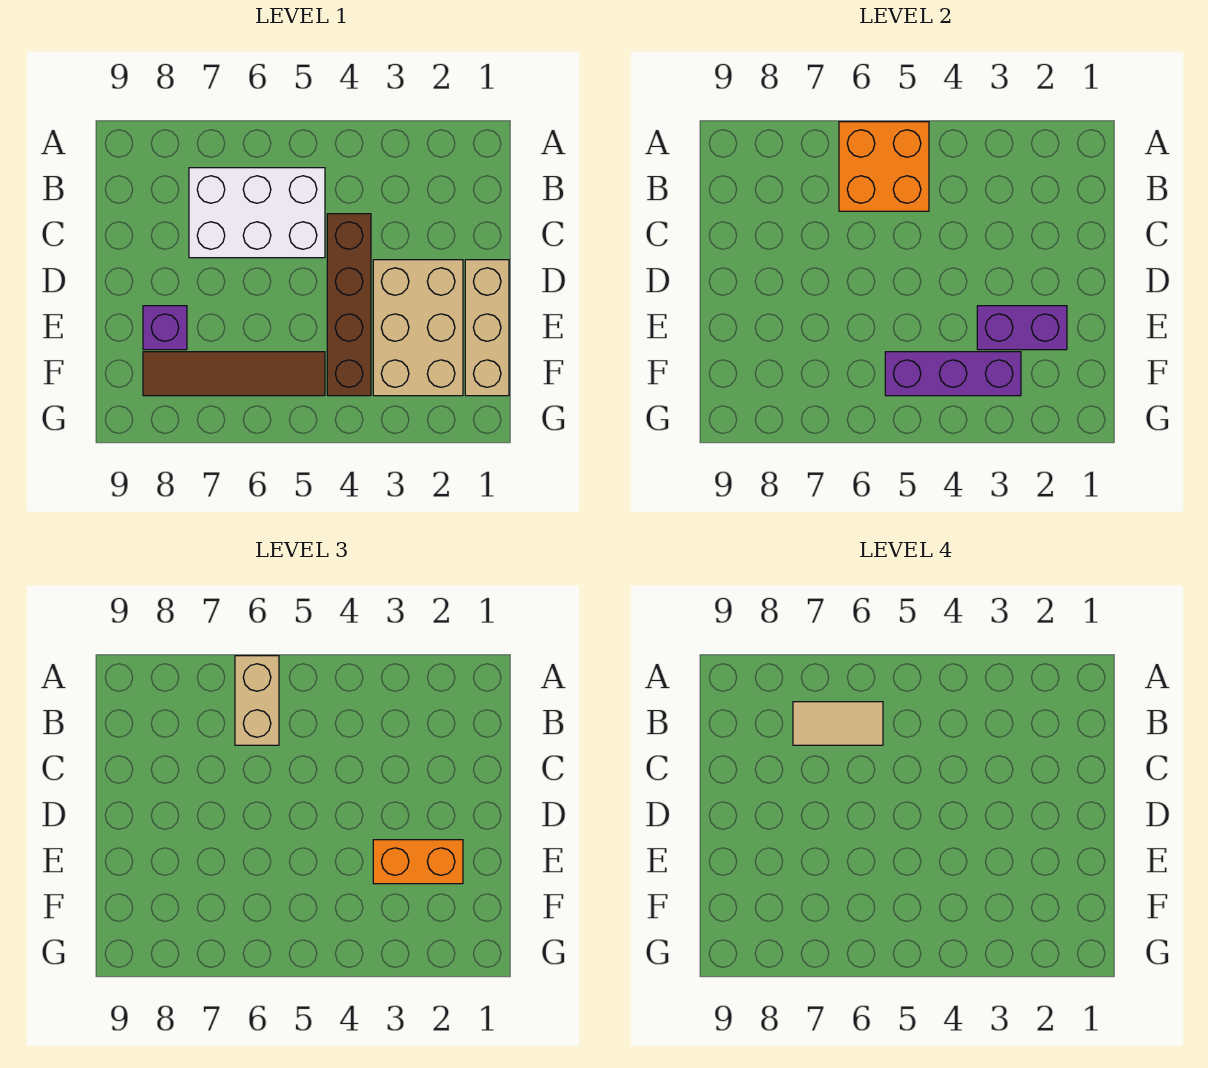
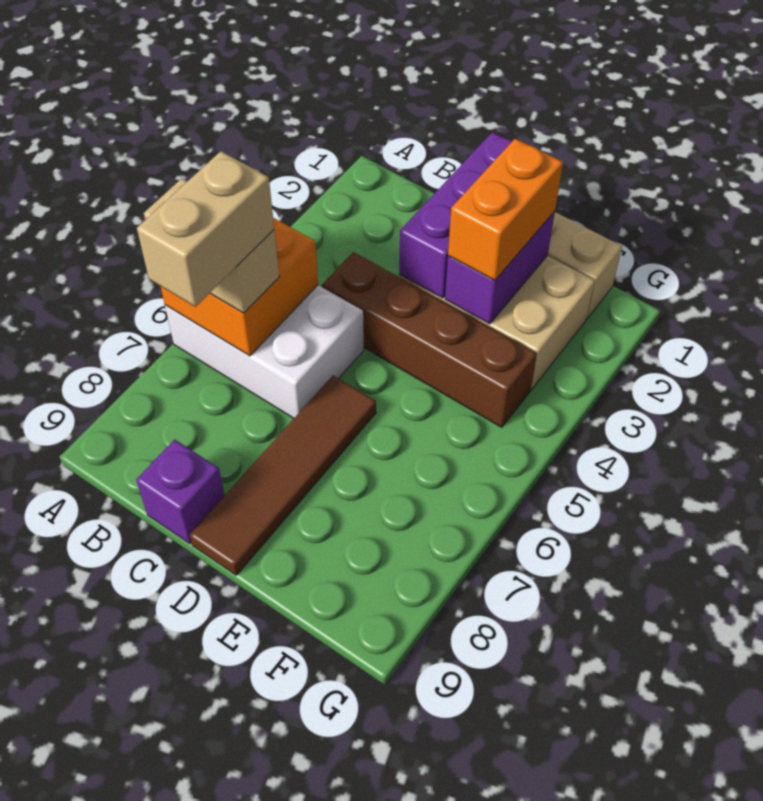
white brick B5:C7 level 1 -> white brick A5:C6 level 1
tan tile B6:B7 level 4 -> tan brick B6:B7 level 4
purple brick E8 level 1 -> purple brick C9 level 1
purple brick F3:F5 level 2 -> purple brick D1:D3 level 2
brown tile F5:F8 level 1 -> brown tile D6:D9 level 1

